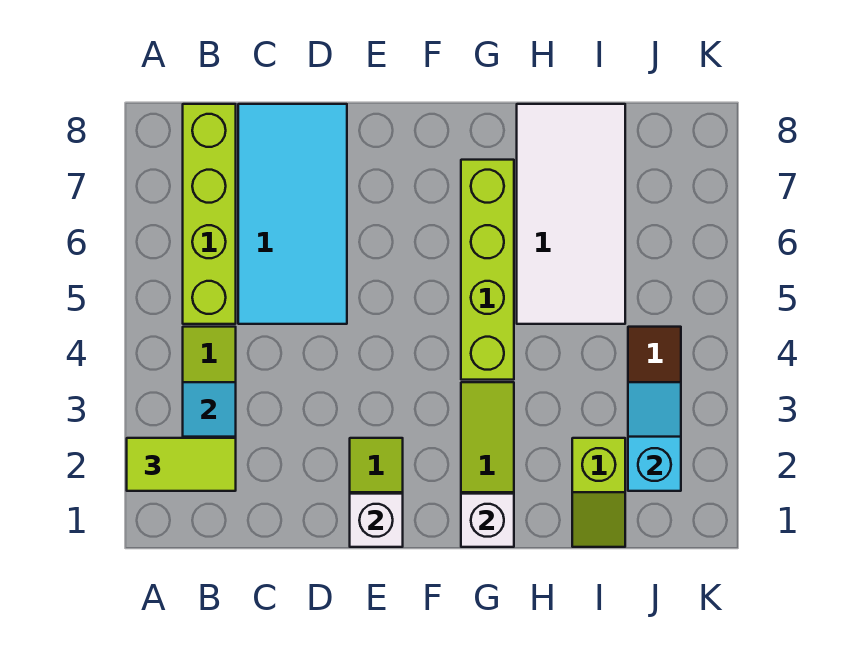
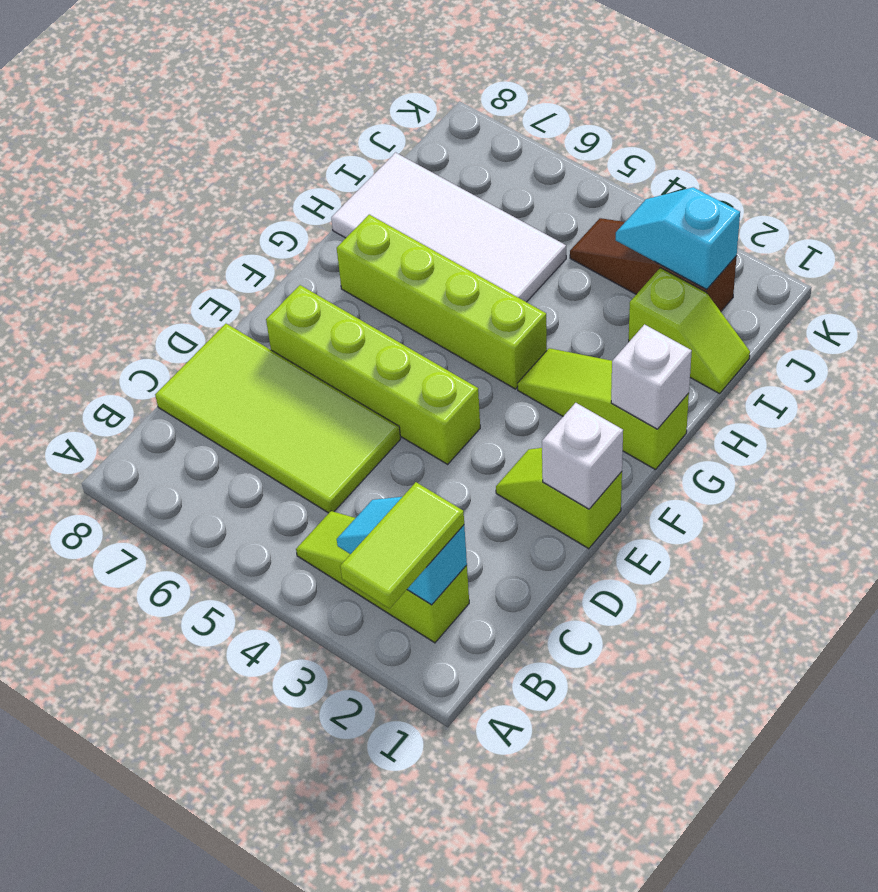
lime brick B5:B8 level 1 -> lime brick E4:E7 level 1
cyan tile C5:D8 level 1 -> lime tile C5:D8 level 1

